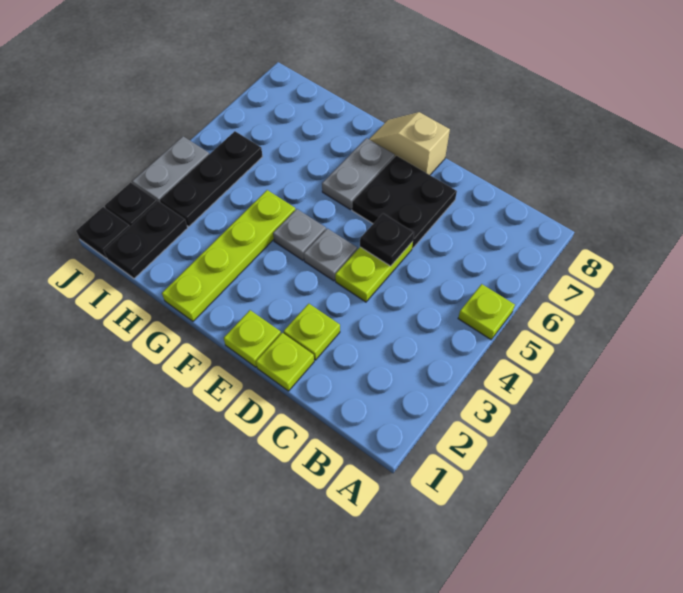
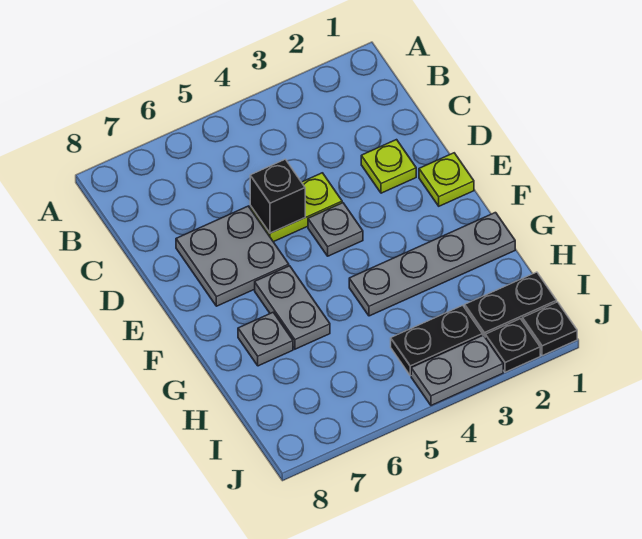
lime plate A5 level 1 -> none
lime plate D1 level 1 -> none
black plate D5 level 2 -> black brick D5 level 2
black plate D6:E7 level 1 -> grey plate D6:E7 level 1
tan slope E8:F8 level 1 top E -> none
grey plate F4 level 1 -> grey plate G7 level 1
grey plate F6:F7 level 1 -> grey plate F6:G6 level 1
lime plate G1:G4 level 1 -> grey plate G1:G4 level 1
black plate I3:I5 level 1 -> black plate I3:I4 level 1

